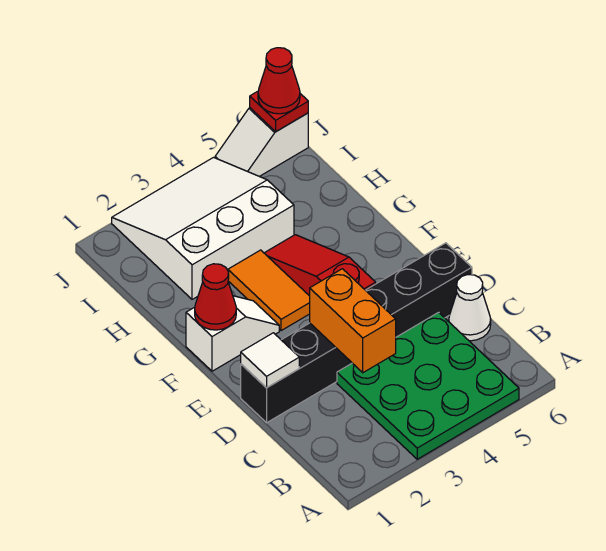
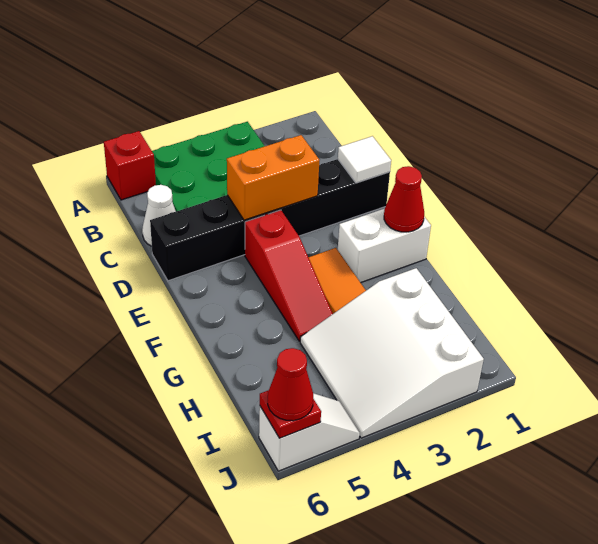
none -> red brick A6 level 1
orange brick C3:D3 level 2 -> orange brick D3:D4 level 2
white slope F1:F2 level 1 top 1 -> white brick F1:F2 level 1
white slope H2:J4 level 1 top H -> white slope H2:J4 level 1 top 2

